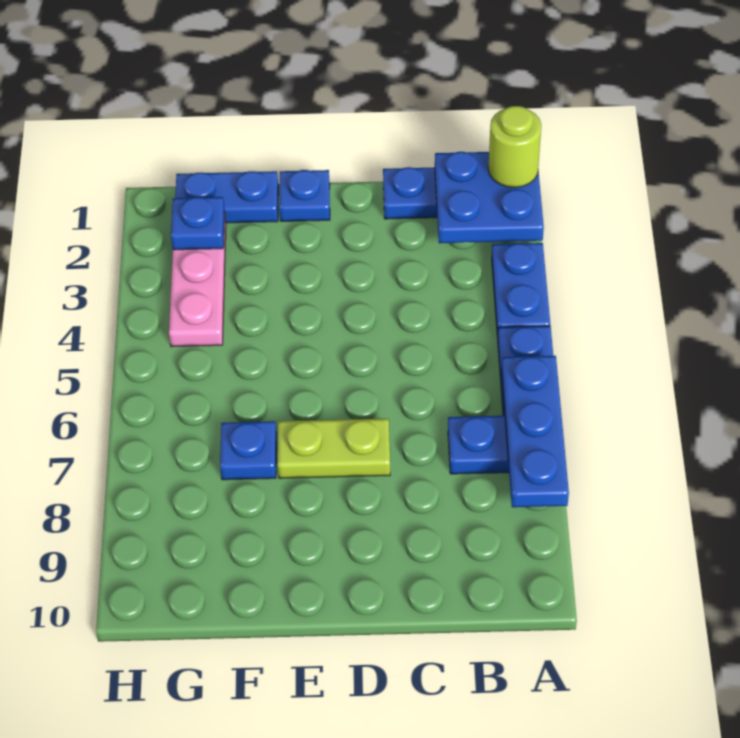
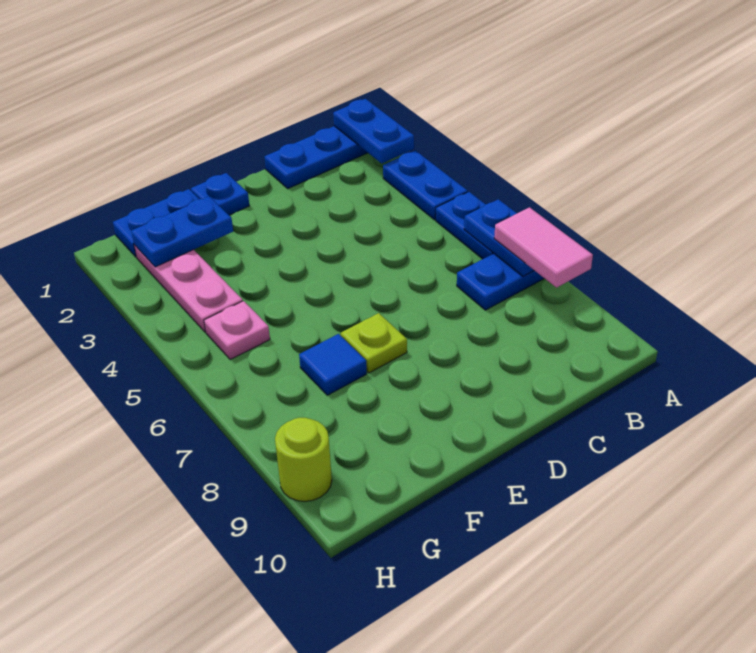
blue plate A1:B2 level 2 -> blue plate A1:A2 level 2
lime round brick A1 level 3 -> lime round brick H9 level 1
blue plate A6:A8 level 2 -> blue plate A6:A7 level 2
none -> pink tile A7:A8 level 3
lime plate D7:E7 level 1 -> lime plate E7 level 1
blue plate F7 level 1 -> blue tile F7 level 1
blue plate G2 level 2 -> blue plate F2:G2 level 2
none -> pink plate G5 level 1

